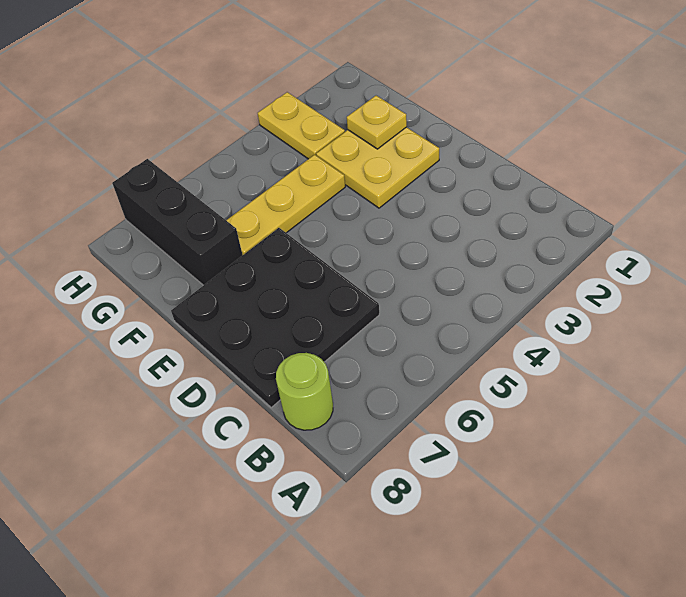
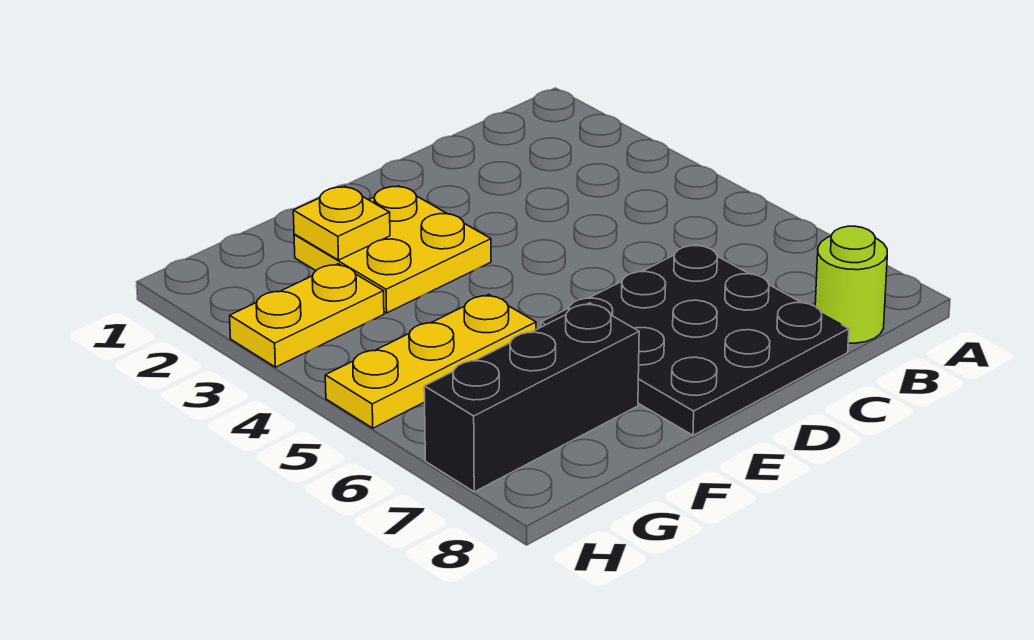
yellow plate F4:F6 level 1 -> yellow plate F5:H5 level 1

